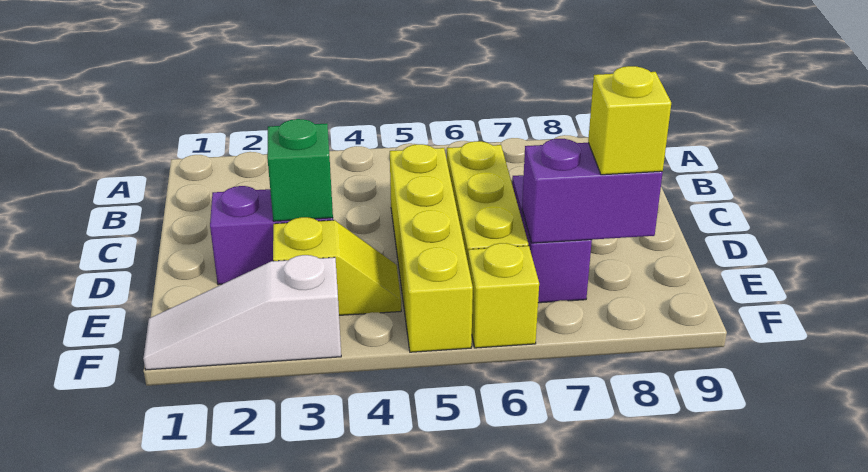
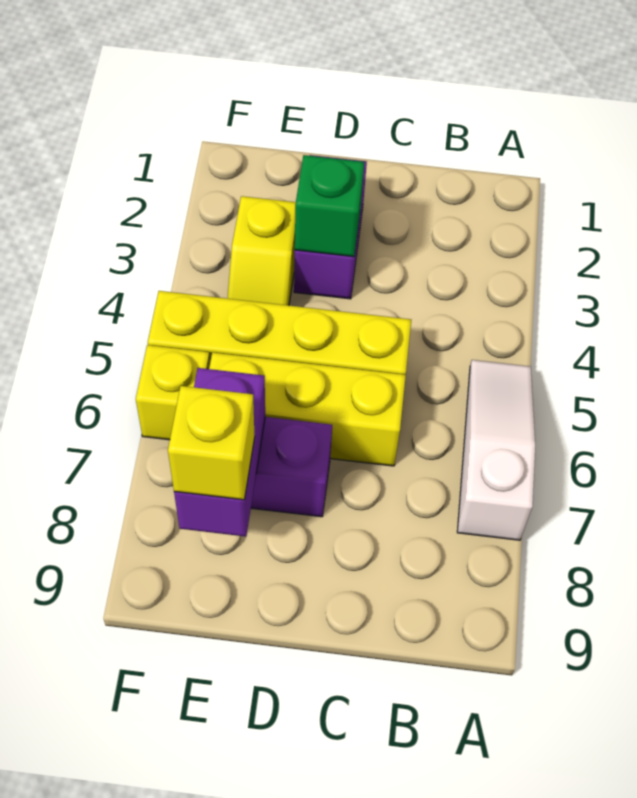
white slope F1:F3 level 1 top 3 -> white slope A5:A7 level 1 top 7

